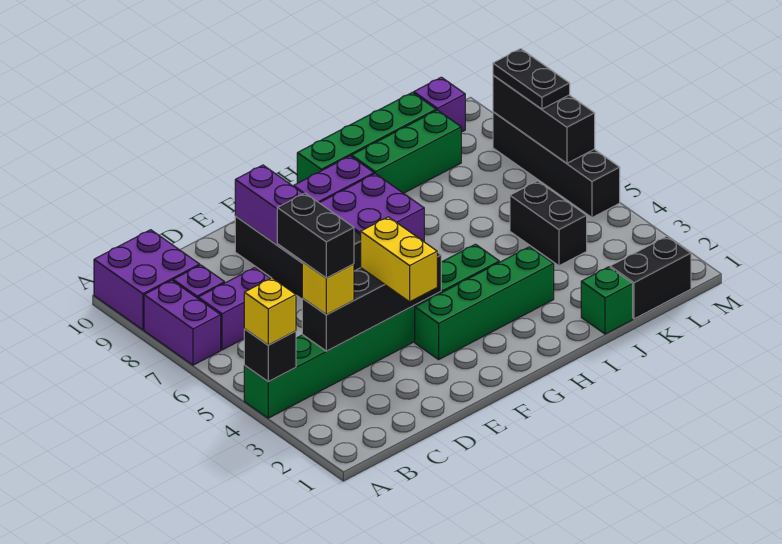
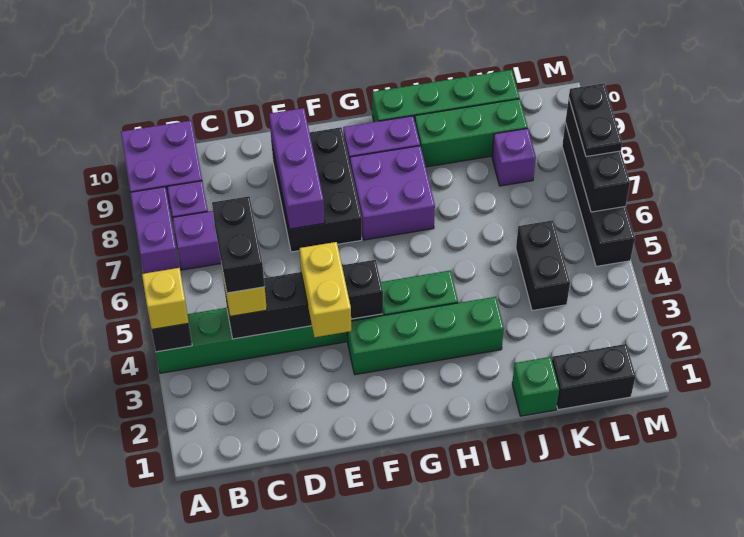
purple brick L10 level 1 -> purple brick K8 level 1

